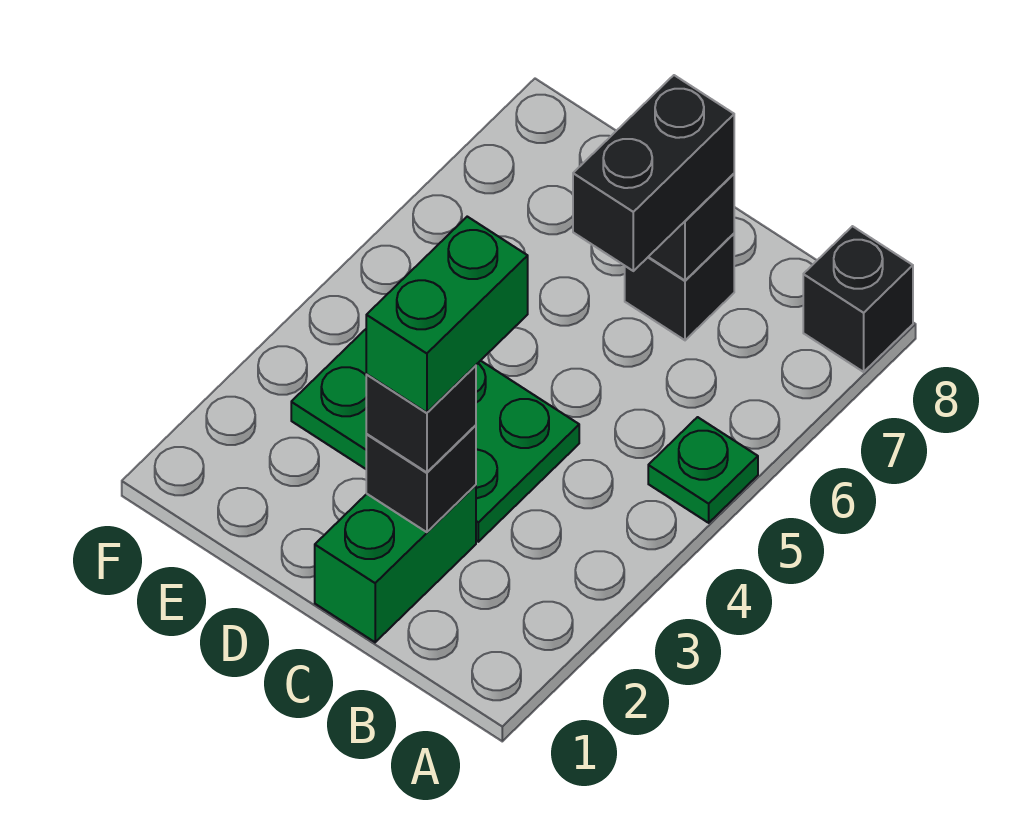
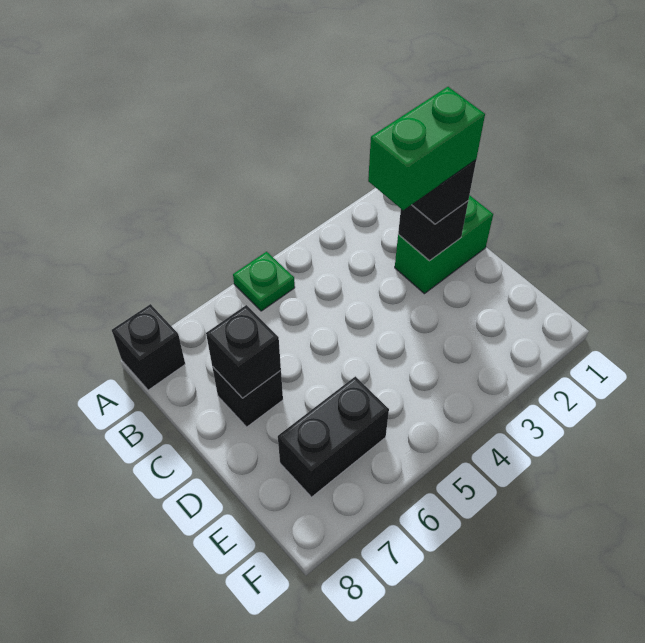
green plate C3:E4 level 1 -> none
black brick C6:C7 level 3 -> black brick E6:E7 level 1

